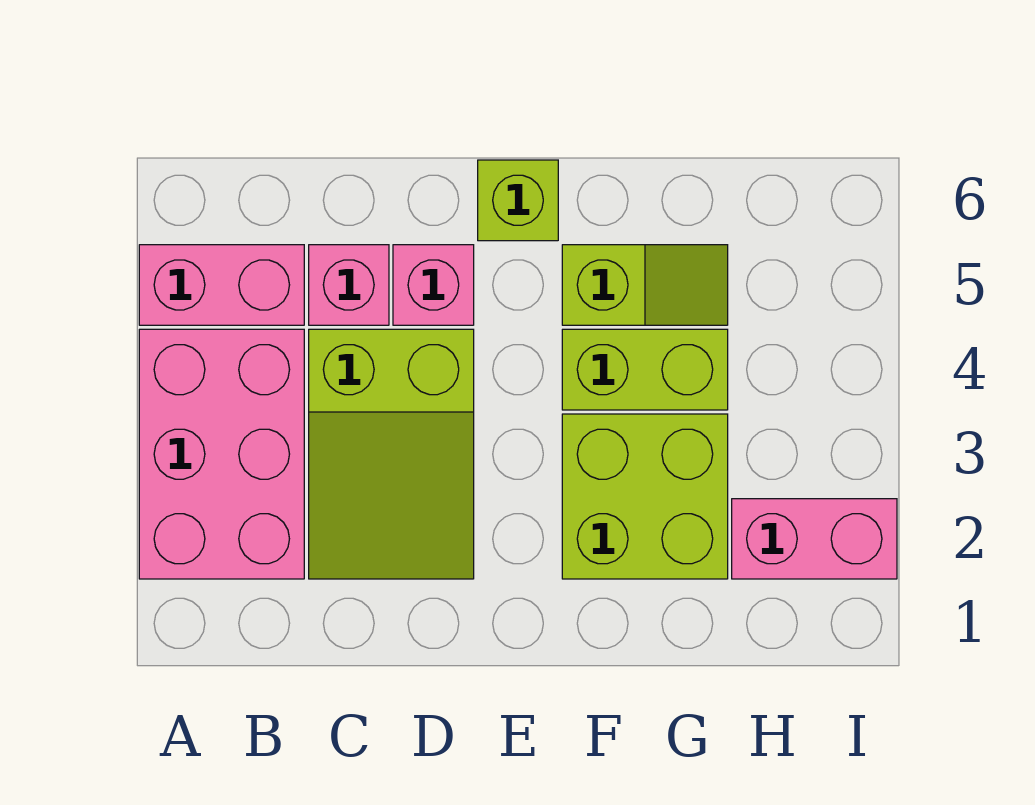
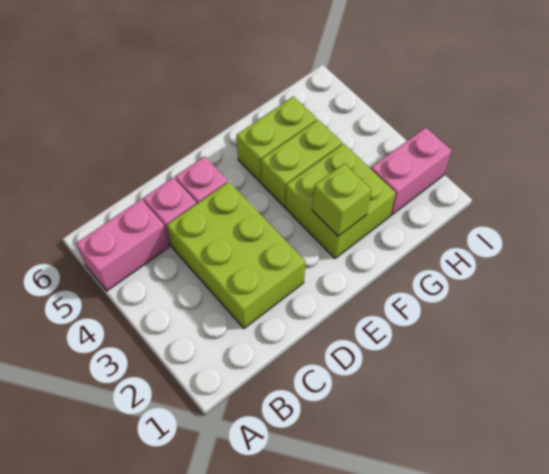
pink brick A2:B4 level 1 -> none
lime slope C2:D4 level 1 top 4 -> lime brick C2:D4 level 1
lime brick E6 level 1 -> lime brick F2 level 2
lime slope F5:G5 level 1 top F -> lime brick F5:G5 level 1

